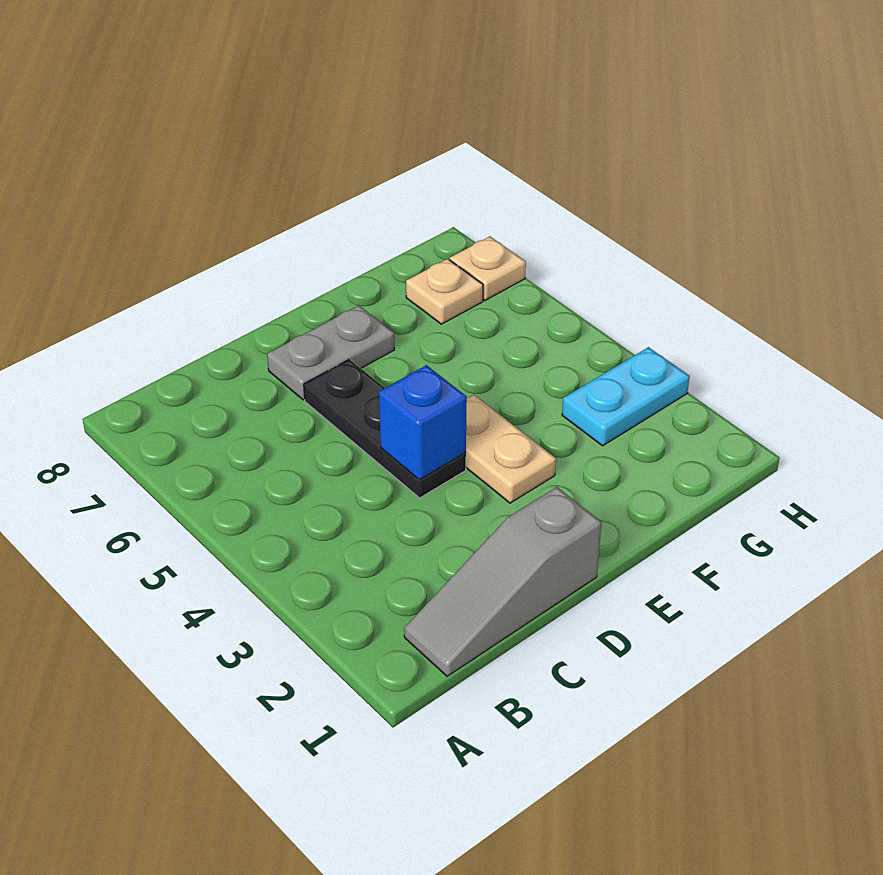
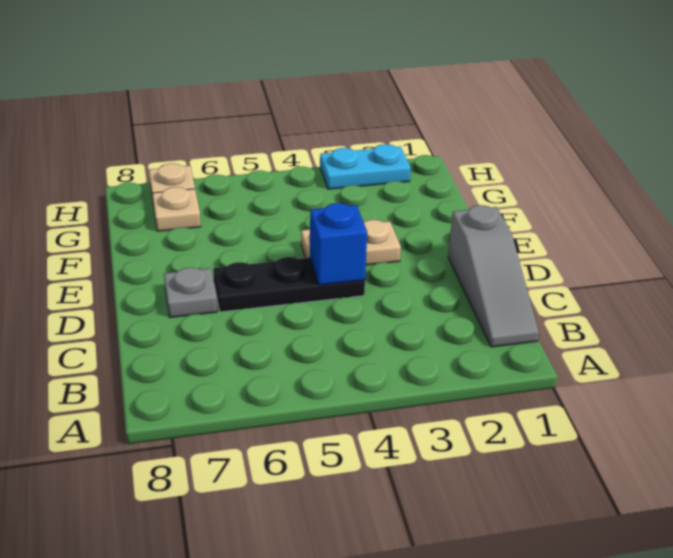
grey plate D7:E7 level 1 -> grey plate D7 level 1
cyan plate G3:H3 level 1 -> cyan plate H2:H3 level 1

